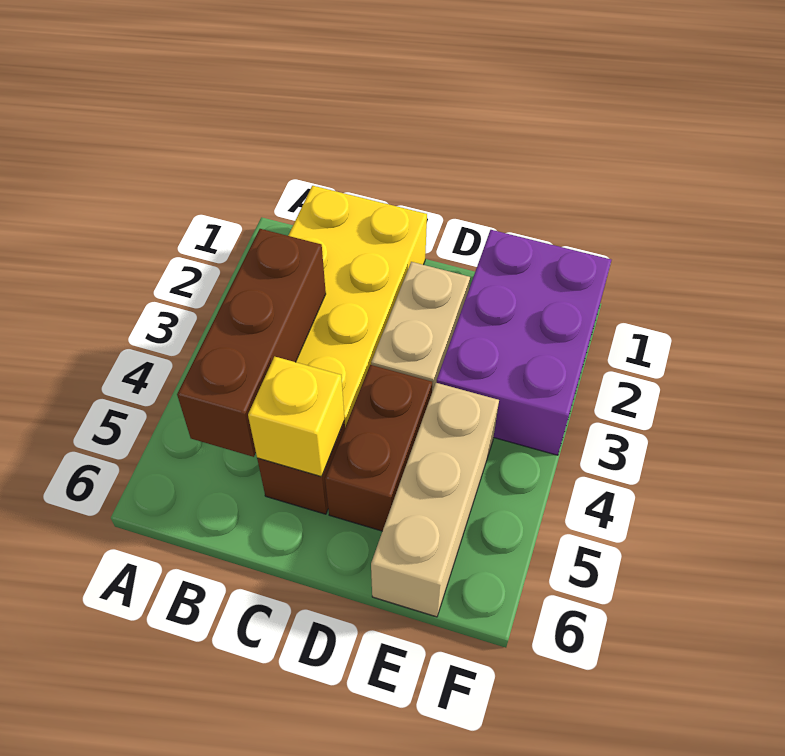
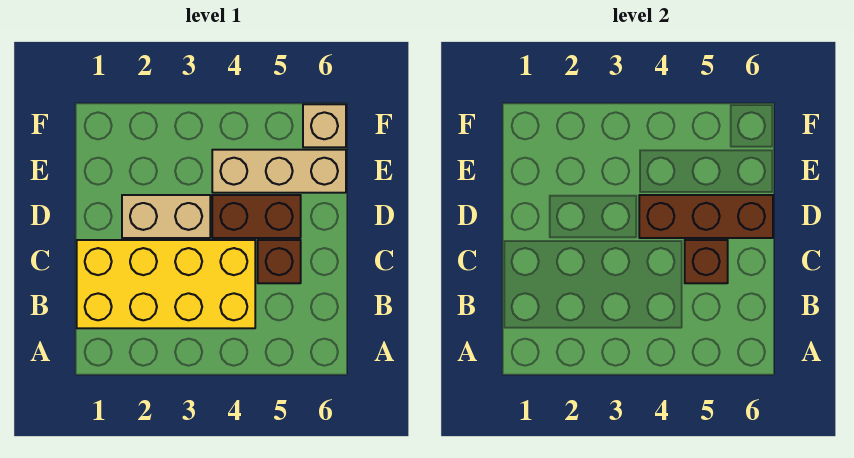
brown brick B3:B5 level 2 -> brown brick D4:D6 level 2
yellow brick C5 level 2 -> brown brick C5 level 2
purple brick E1:F3 level 1 -> none
none -> tan brick F6 level 1

